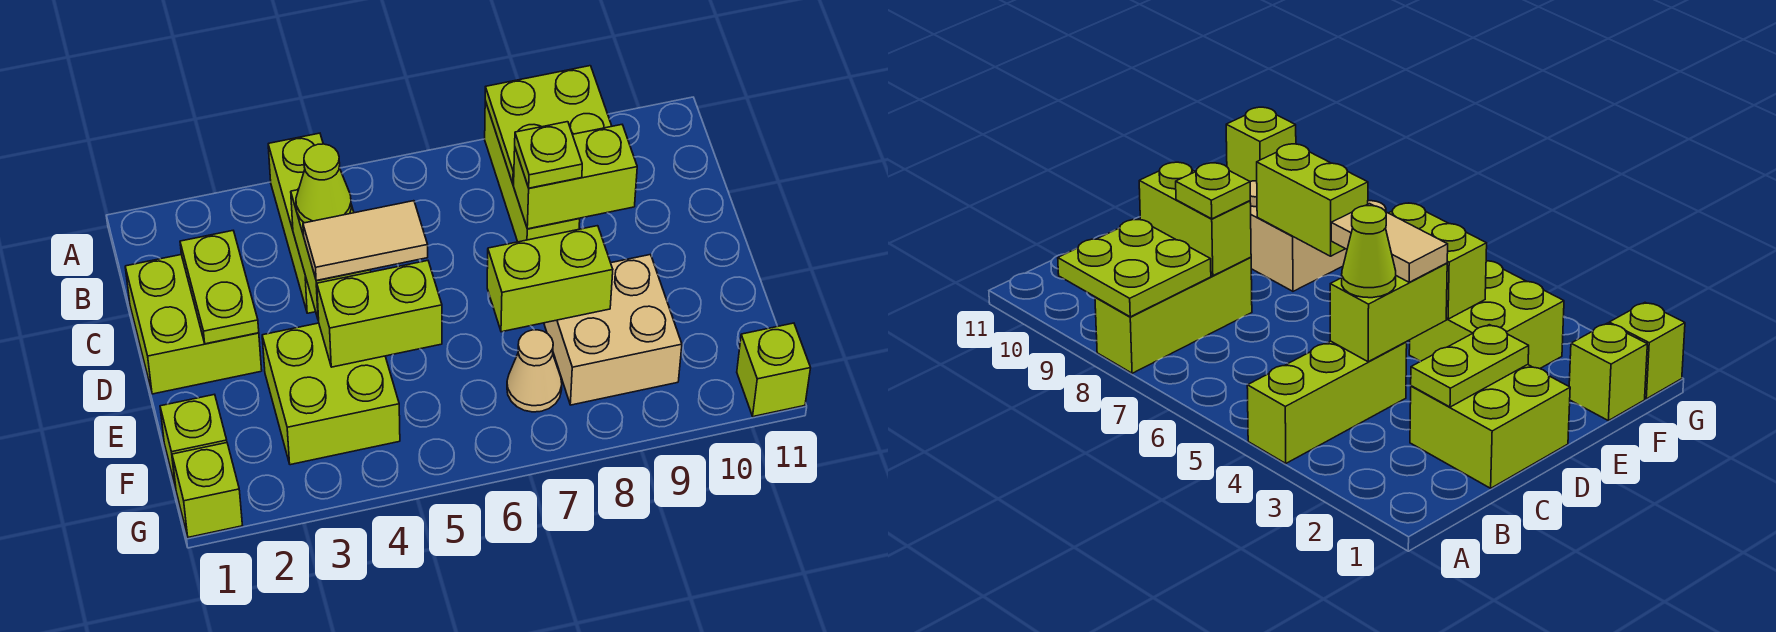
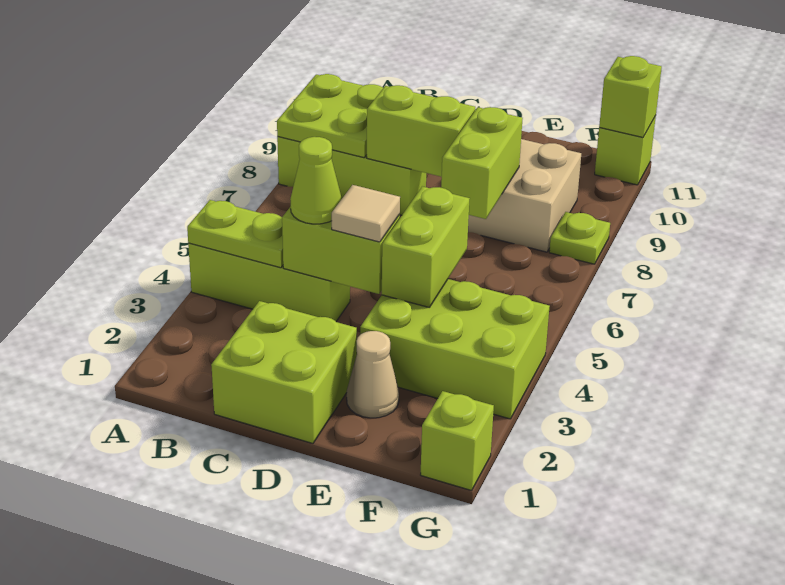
lime plate C2:D2 level 2 -> lime plate A4:B4 level 2
lime brick C8:C9 level 2 -> lime brick C8:D8 level 2
lime plate C8 level 3 -> lime plate G8 level 1
tan tile D4:D5 level 3 -> tan tile D4 level 3
lime brick E3:F4 level 1 -> lime brick E3:G4 level 1
lime brick F1 level 1 -> lime brick G11 level 2
tan cone F7 level 1 -> tan cone E2 level 1

